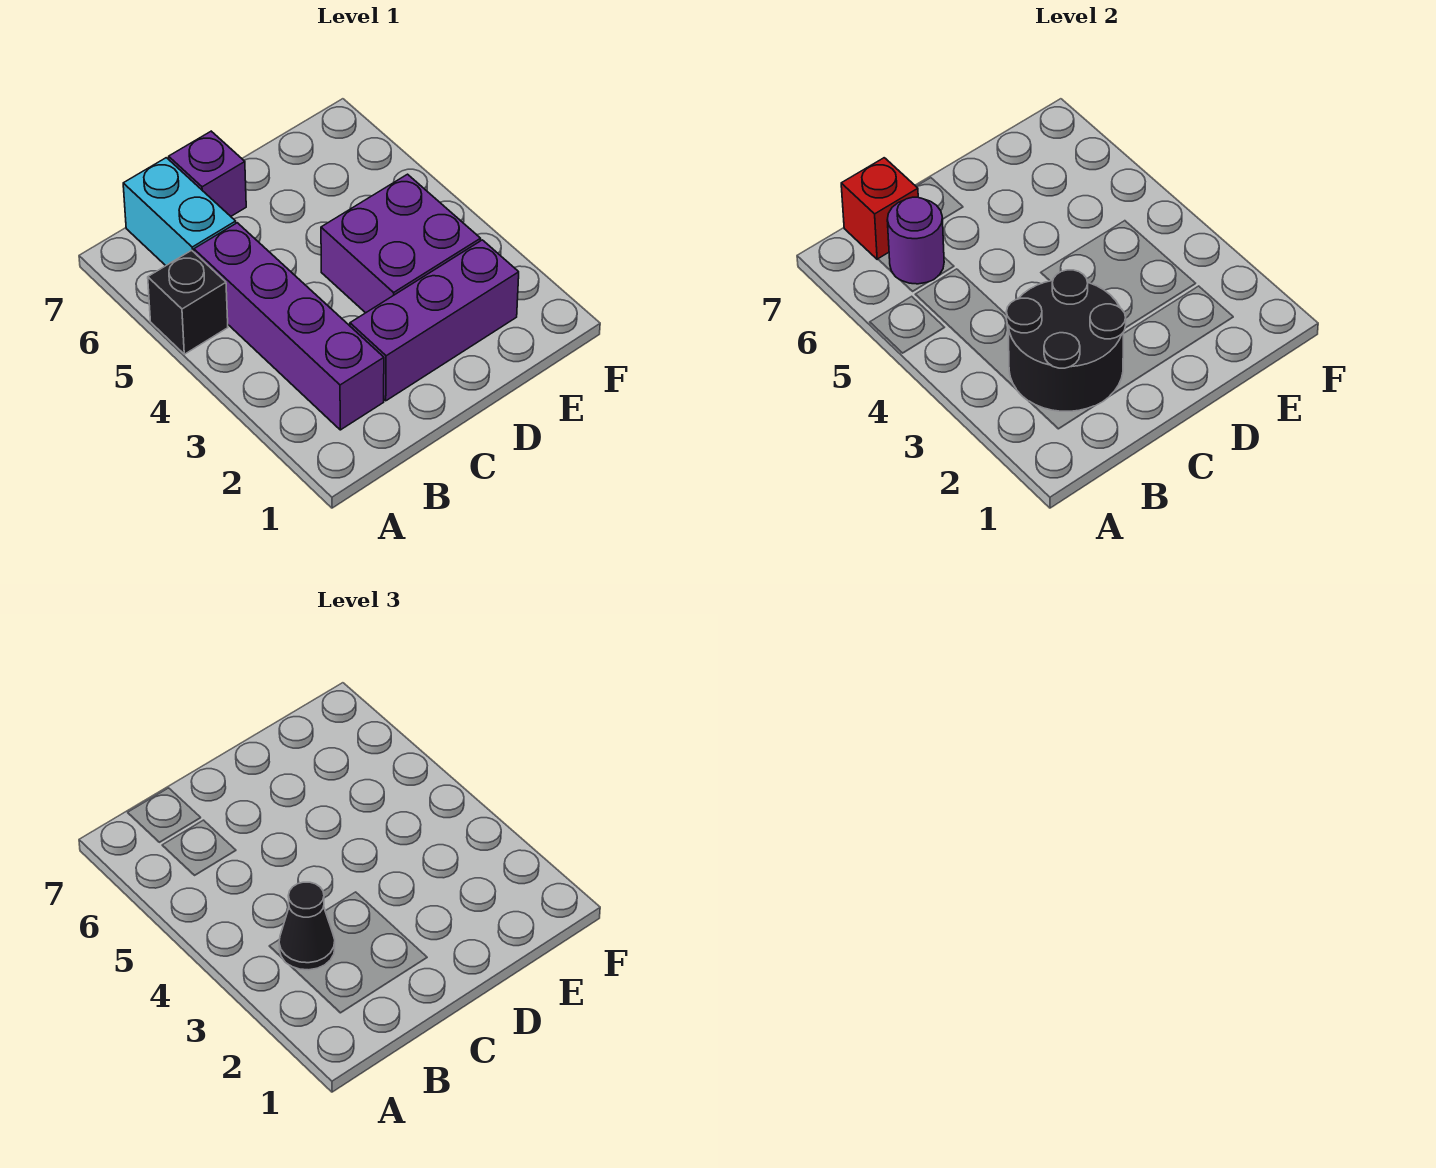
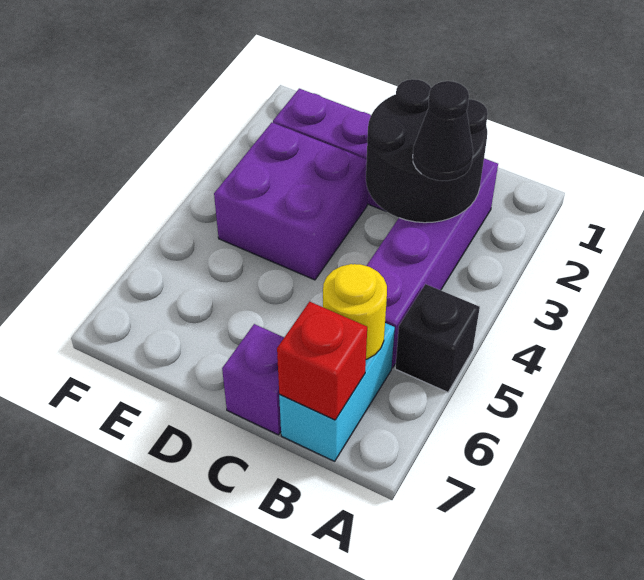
purple round brick B6 level 2 -> yellow round brick B6 level 2

